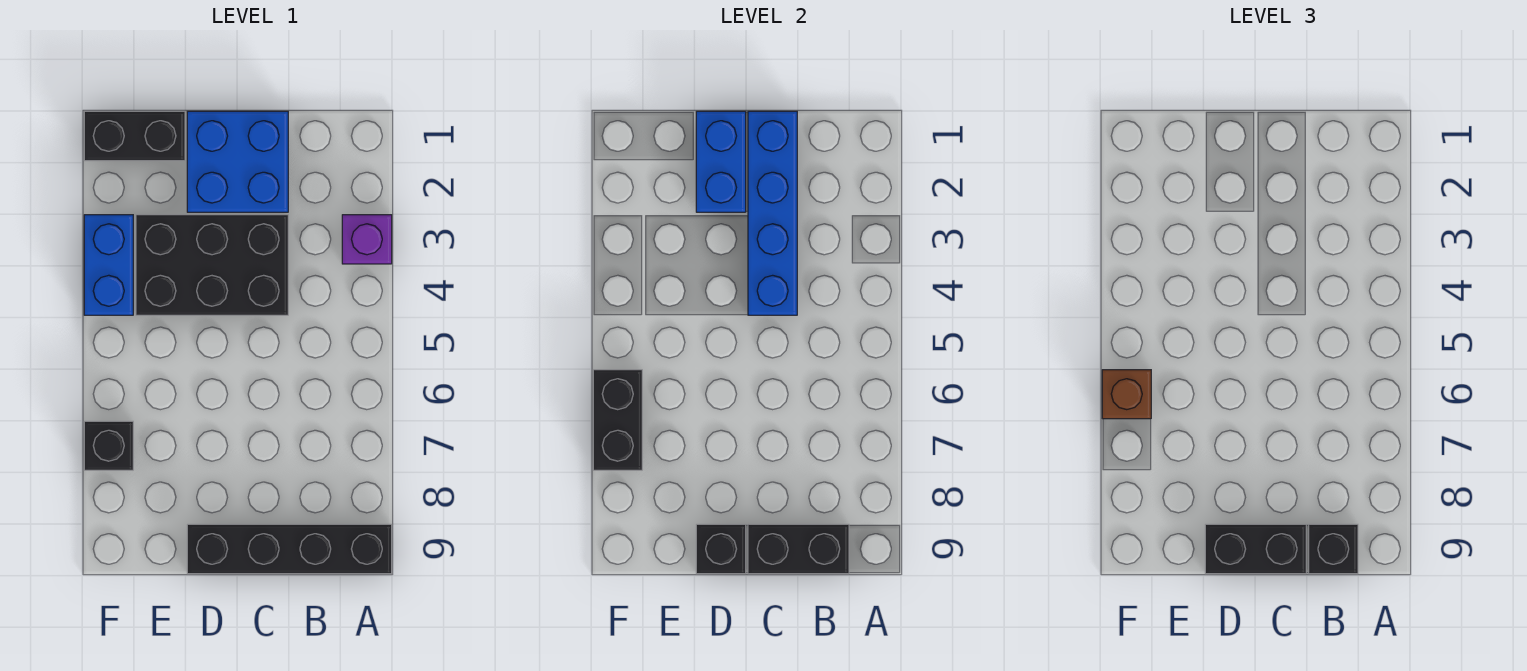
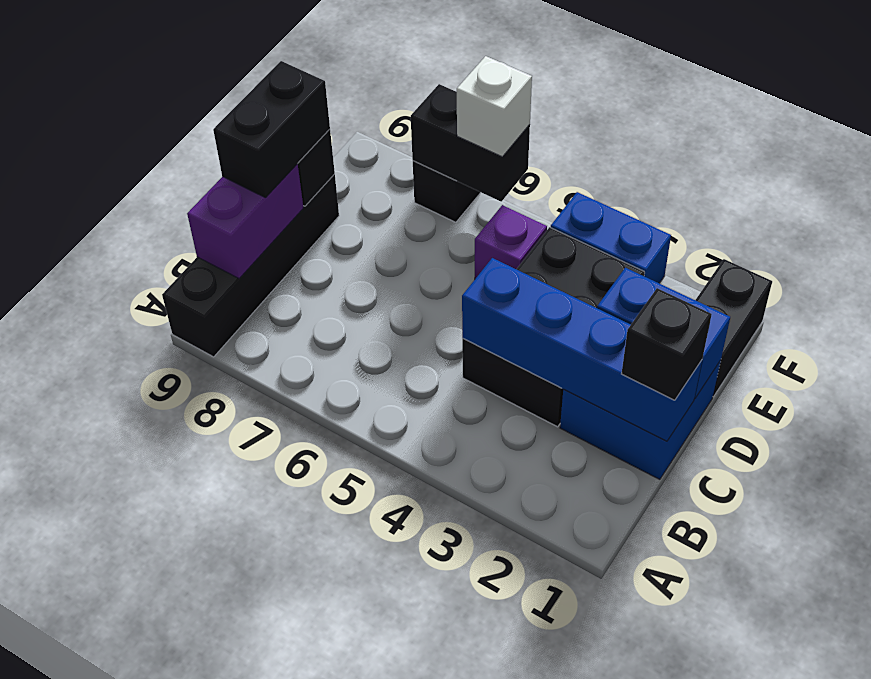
purple brick A3 level 1 -> purple brick E5 level 1
black brick B9:C9 level 2 -> purple brick B9:C9 level 2
black brick B9 level 3 -> black brick C1 level 3
brown brick F6 level 3 -> white brick F6 level 3

